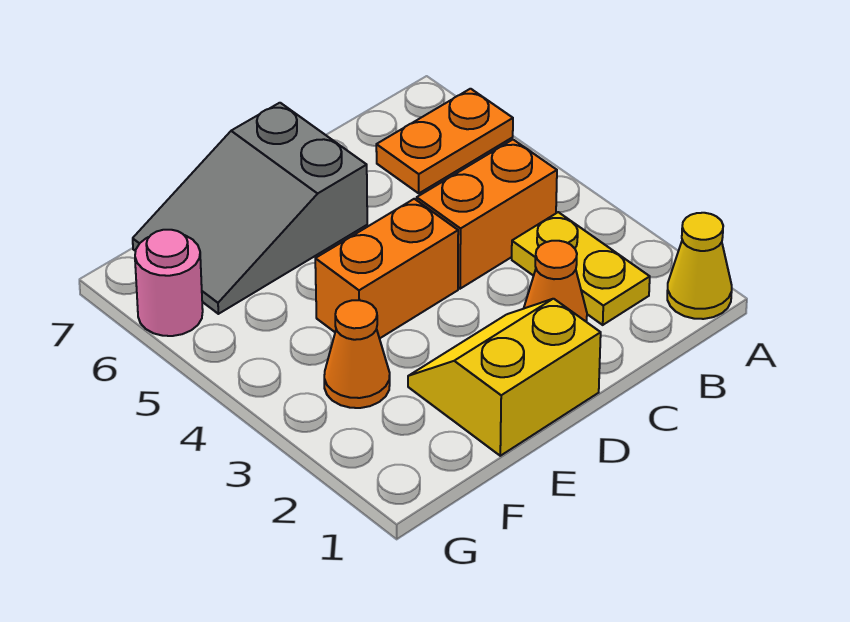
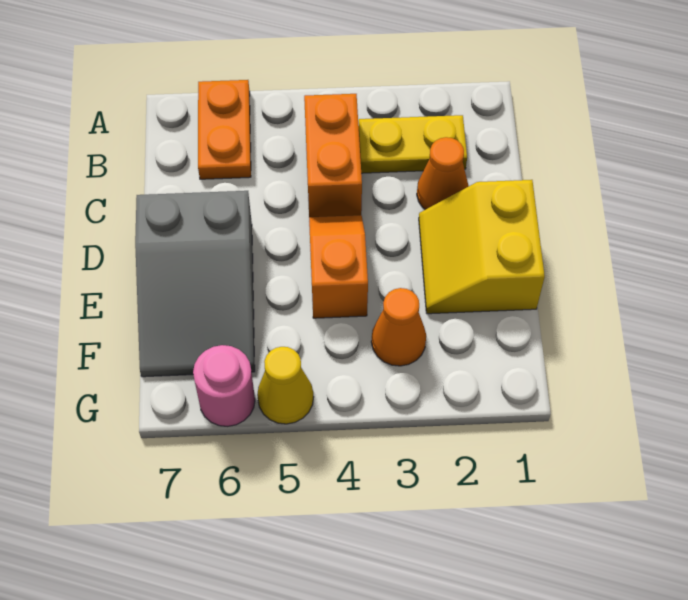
yellow cone A1 level 1 -> yellow cone G5 level 1
orange brick D4:E4 level 1 -> orange slope D4:E4 level 1 top E

